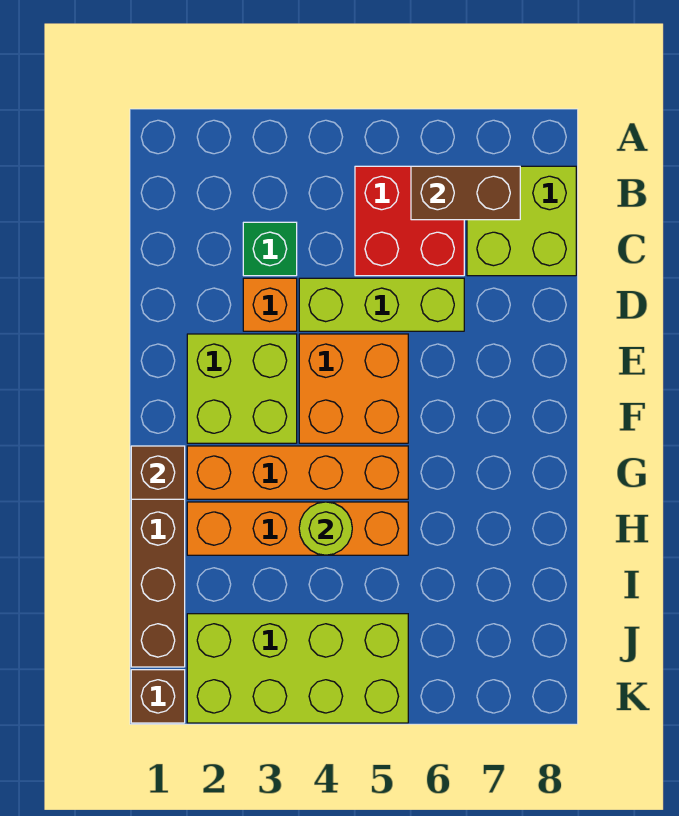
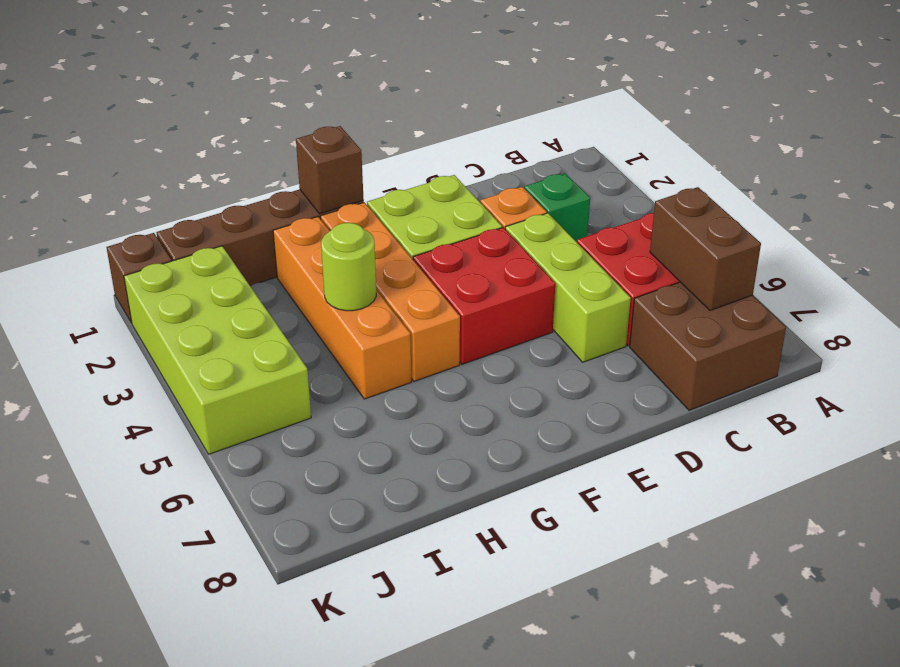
lime brick B7:C8 level 1 -> brown brick B7:C8 level 1
orange brick E4:F5 level 1 -> red brick E4:F5 level 1

